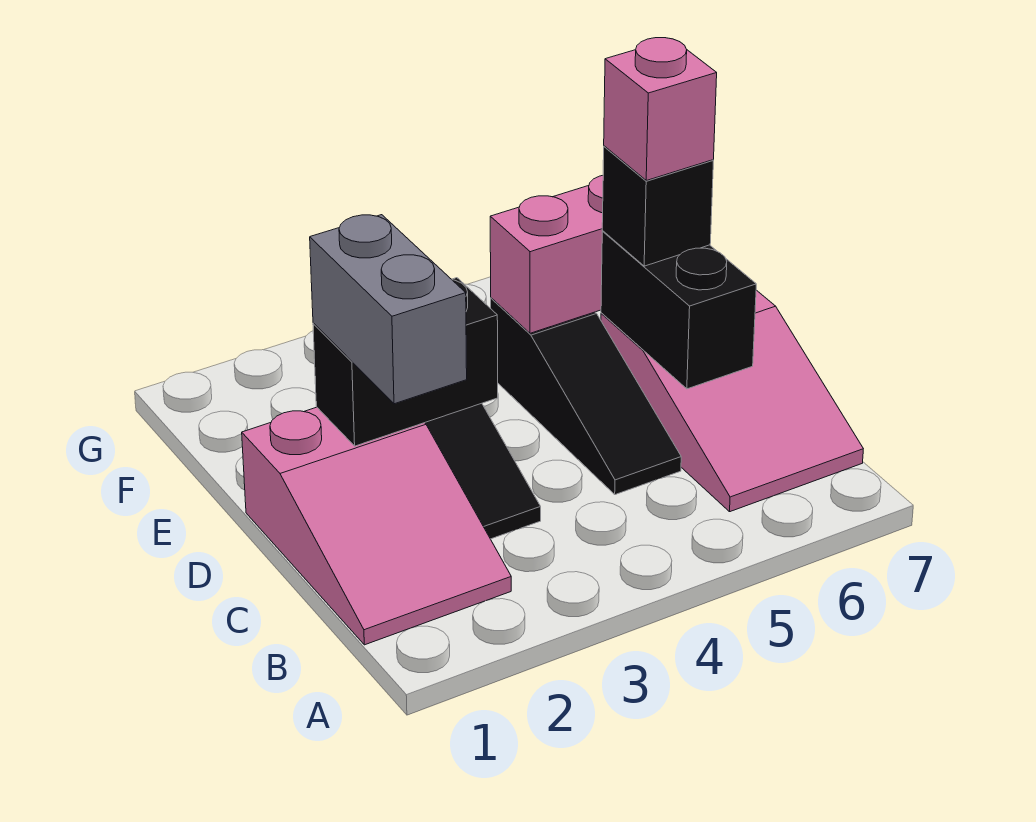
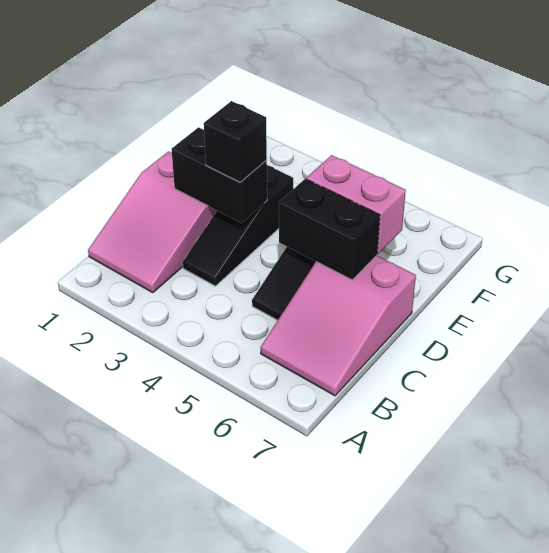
grey brick C2:D2 level 3 -> none
black brick C6:D6 level 2 -> black brick D5:D6 level 2
black brick D6 level 3 -> black brick D3 level 3
pink brick D6 level 4 -> none

